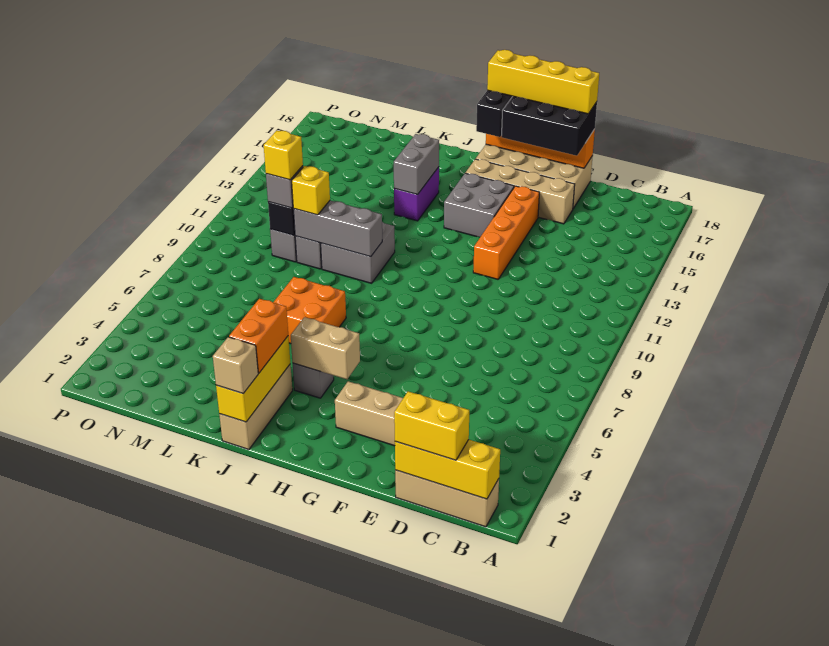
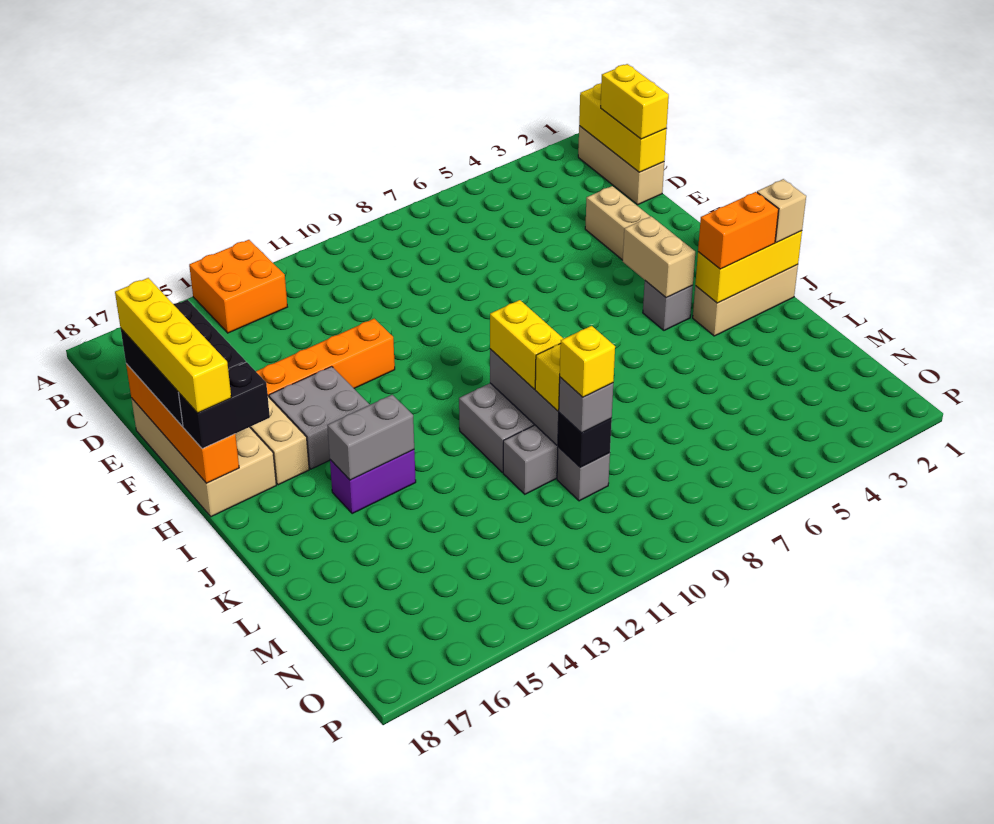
orange brick J6:K7 level 1 -> orange brick A13:B14 level 1
none -> yellow brick J10:K10 level 3

